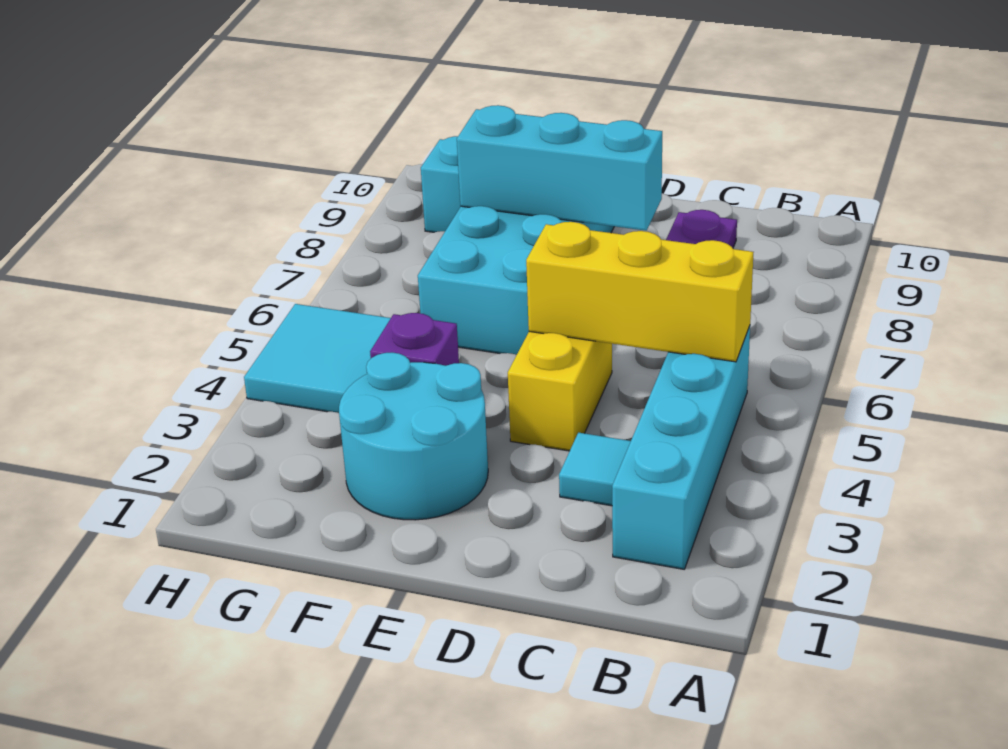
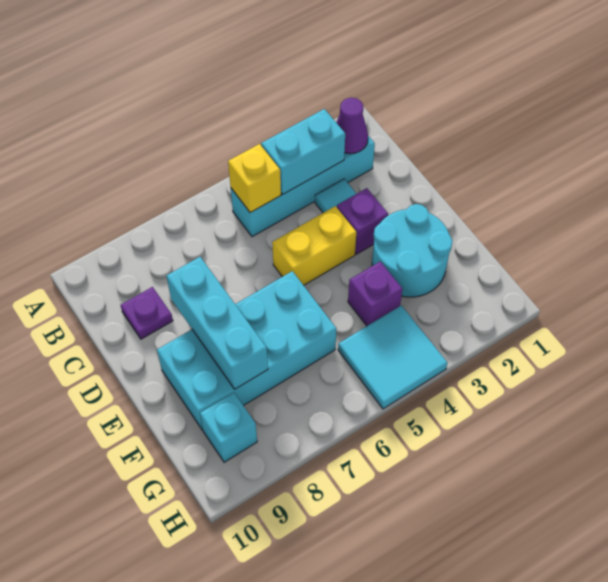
none -> purple cone B2 level 2
none -> cyan brick B3:B4 level 2
yellow brick B5:D5 level 2 -> yellow brick B5 level 2
none -> purple brick D3 level 1

